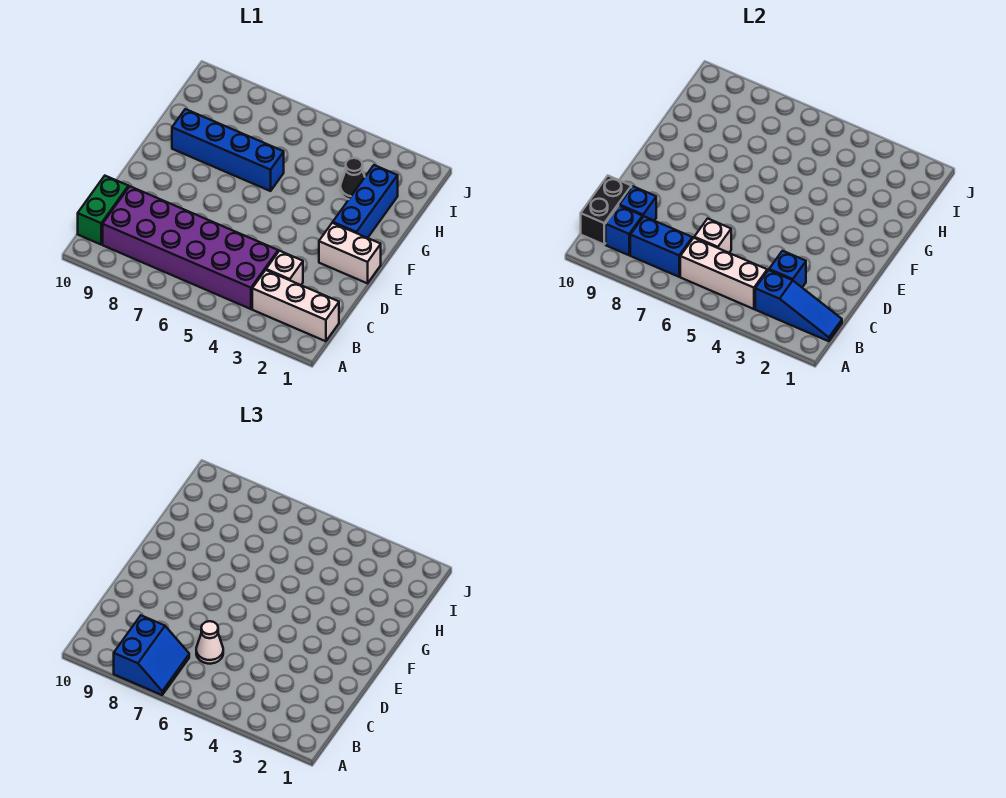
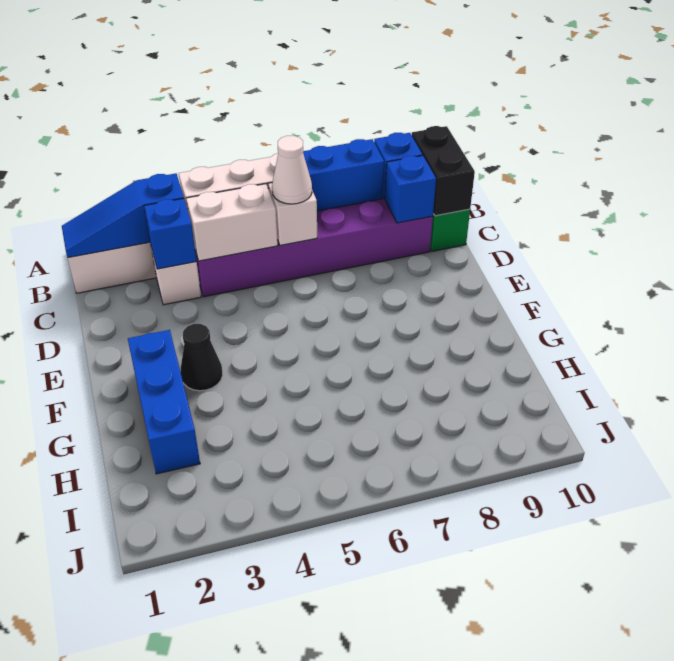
blue slope A7:B8 level 3 top 8 -> none
white brick E1:E2 level 1 -> white brick C4:C5 level 2
blue brick G6:G9 level 1 -> none
black cone H3 level 1 -> black cone F3 level 1

